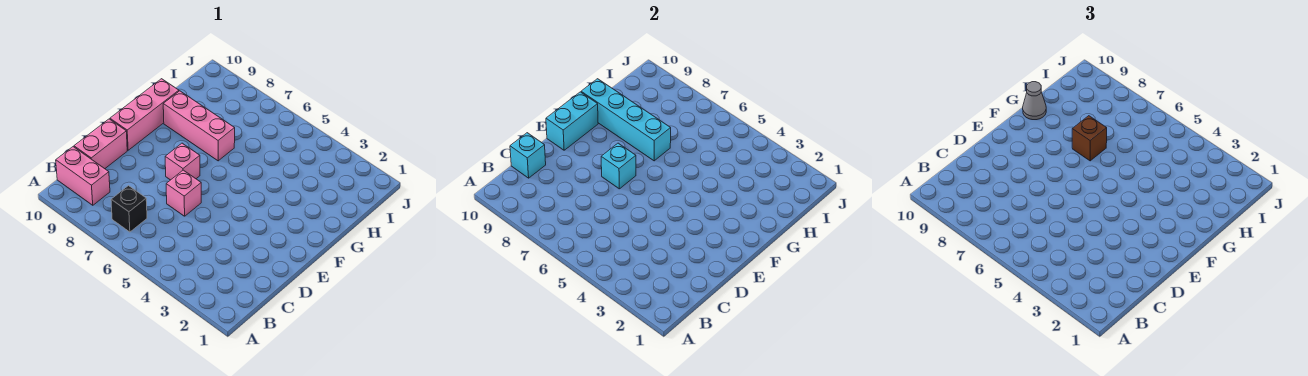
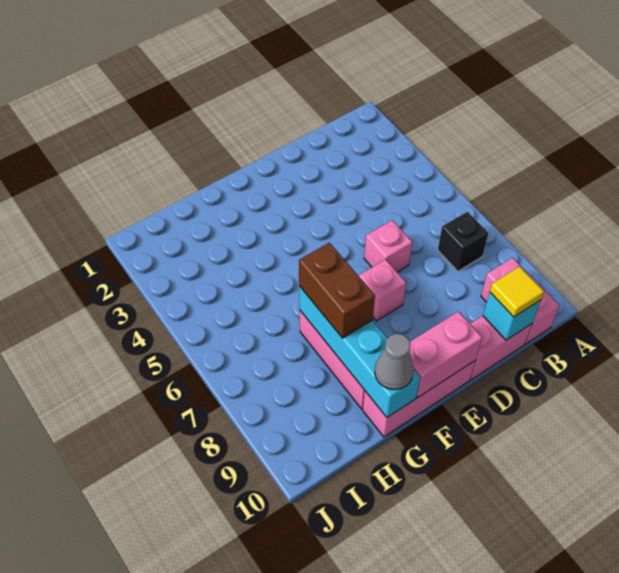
none -> yellow tile C10 level 3
cyan brick E7 level 2 -> none
cyan brick E10:F10 level 2 -> pink brick E10:F10 level 2
brown brick G7 level 3 -> brown brick G7:G8 level 3

